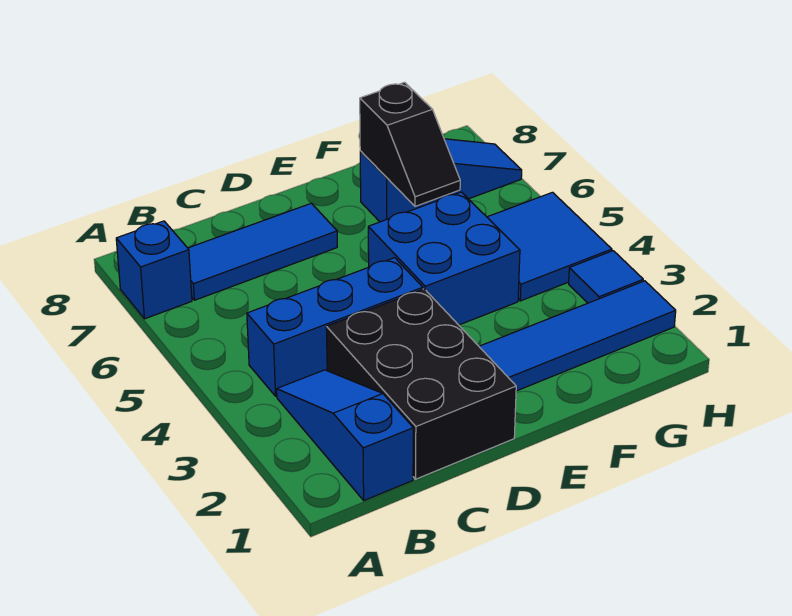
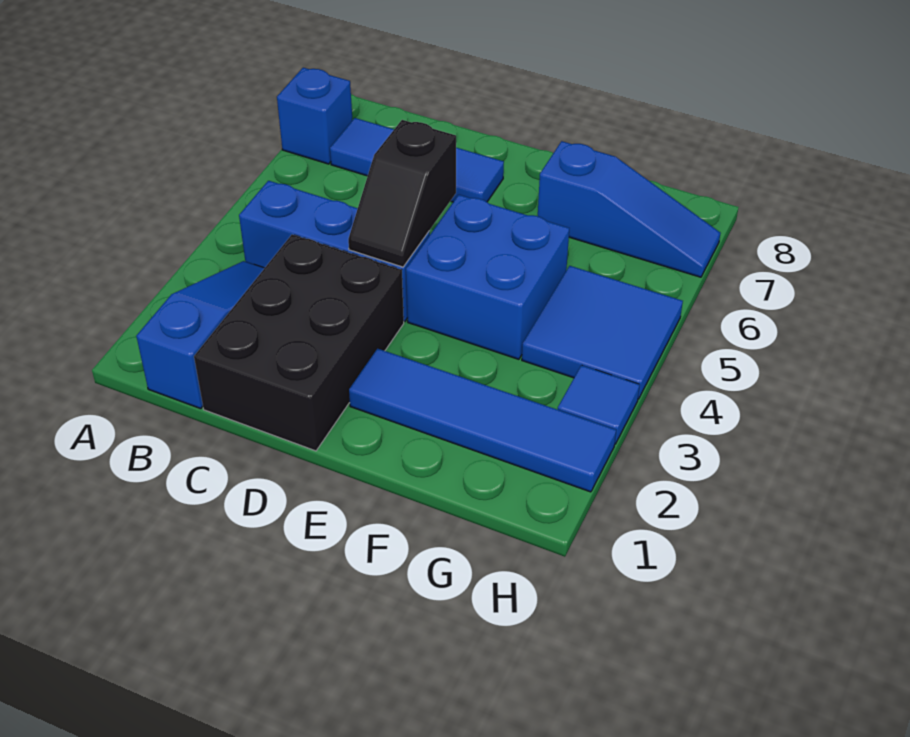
black slope F6:F7 level 2 top 7 -> black slope D4:D5 level 2 top 5

